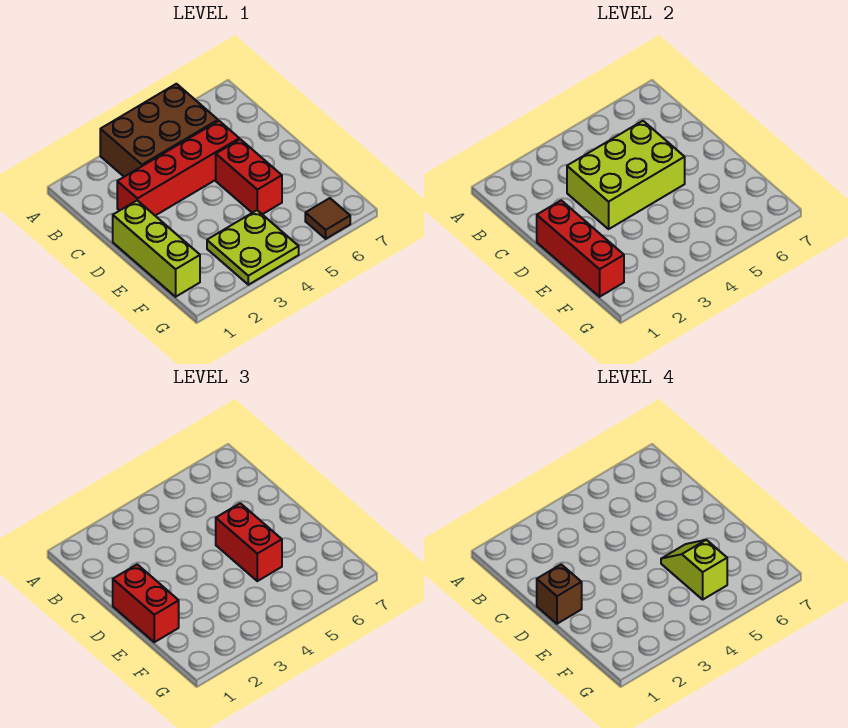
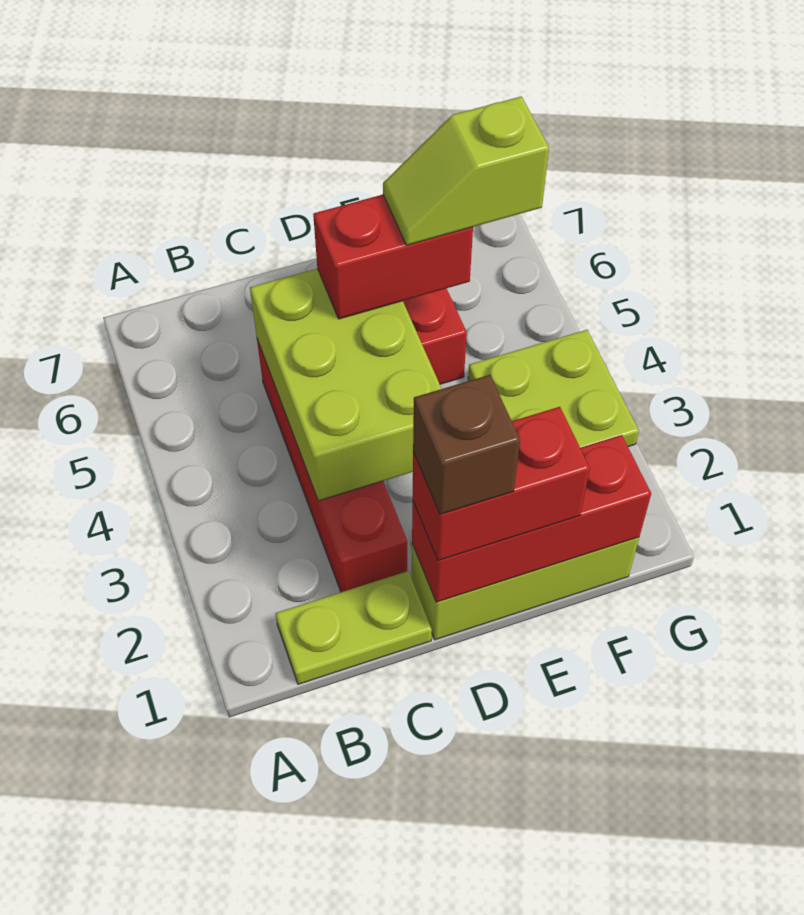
brown brick A3:B5 level 1 -> none
none -> lime plate B1:C1 level 1
brown tile G6 level 1 -> none

